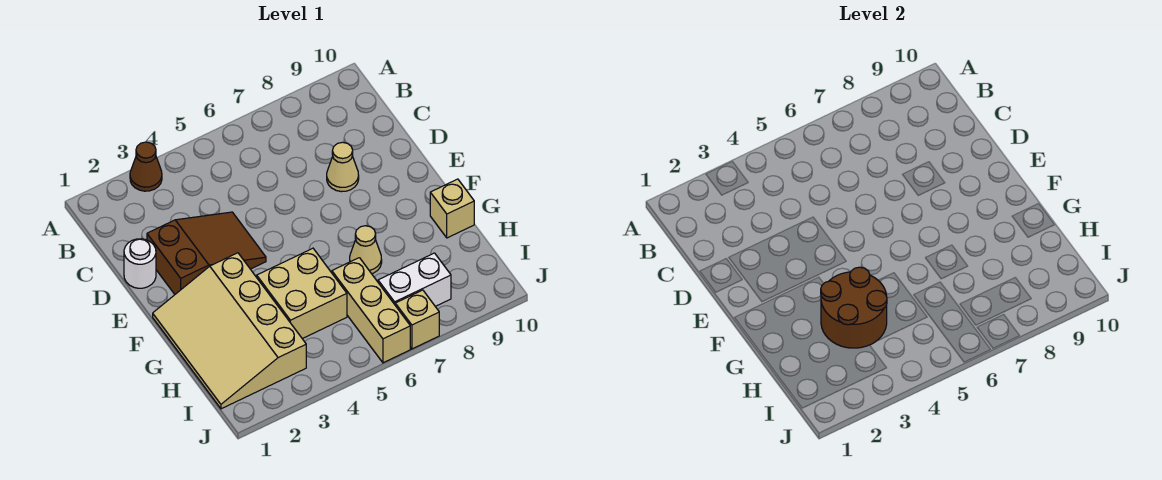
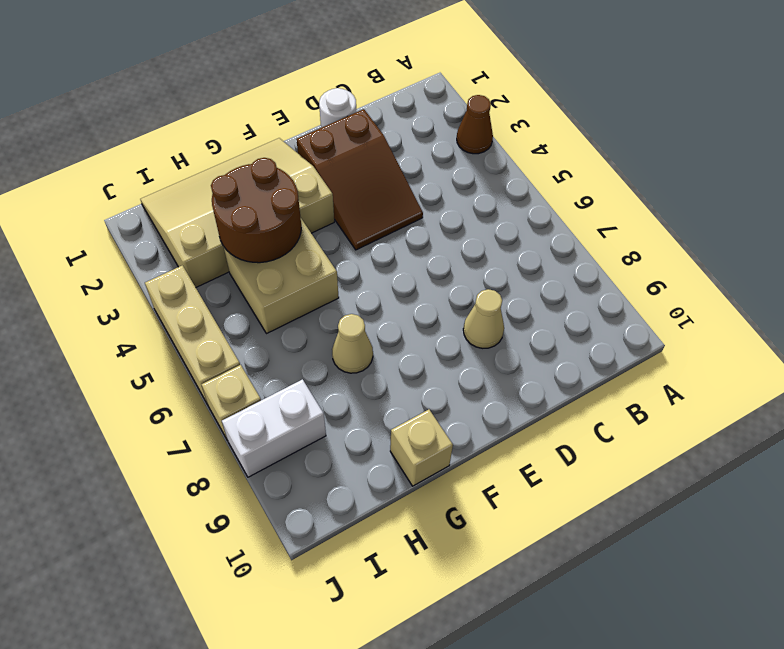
tan brick H6:J6 level 1 -> tan brick J4:J6 level 1
white brick I7:I8 level 1 -> white brick I8:J8 level 1

